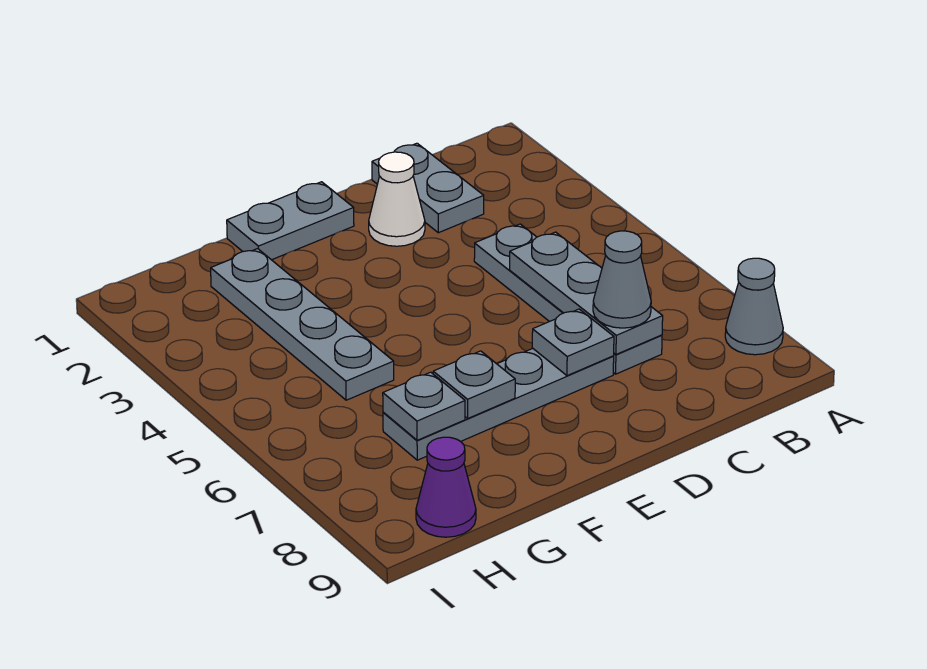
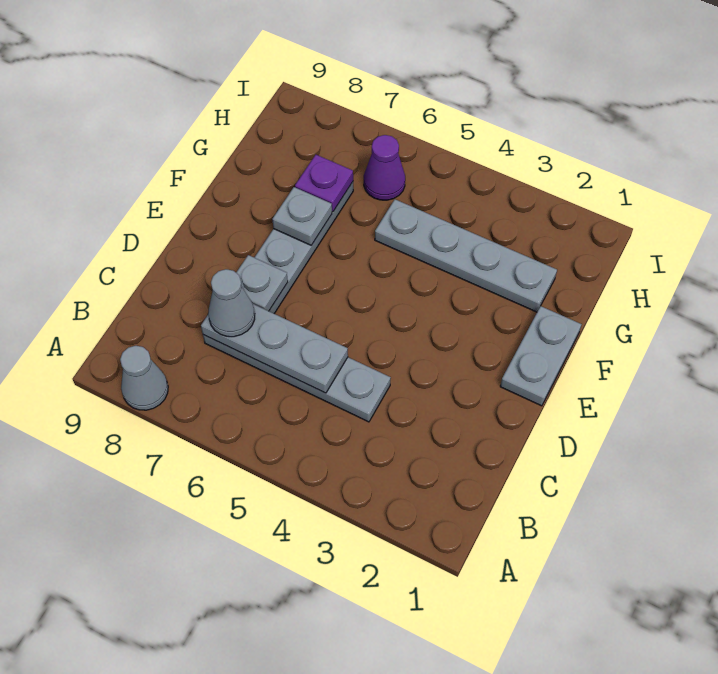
grey plate C1:C2 level 1 -> none
white cone D2 level 1 -> none
grey plate G7 level 2 -> purple plate G7 level 2
purple cone H9 level 1 -> purple cone H6 level 1

